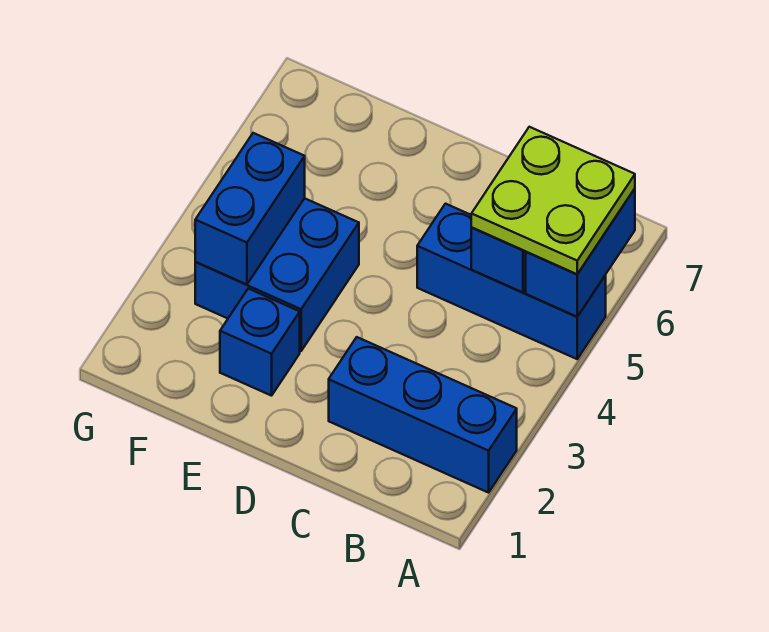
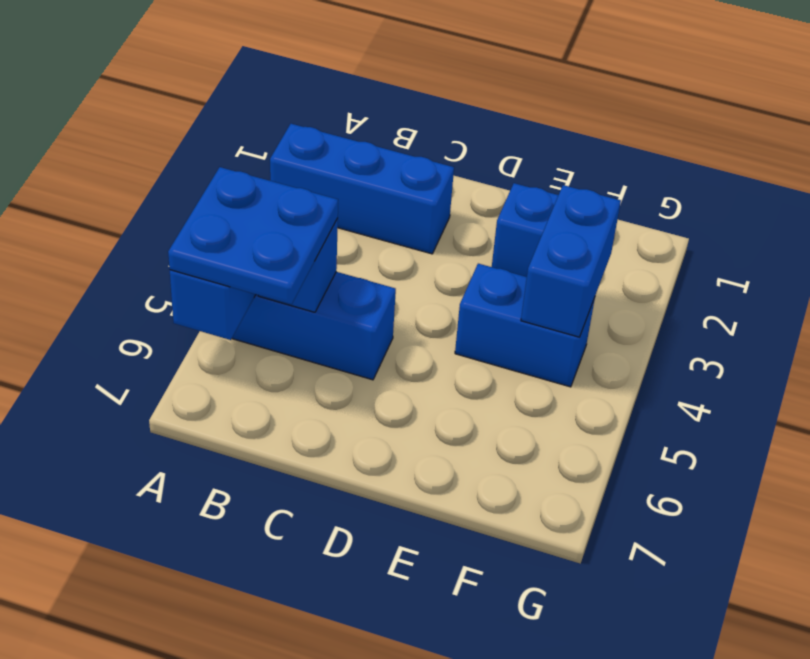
lime plate A5:B6 level 3 -> blue plate A5:B6 level 3
blue brick E3:F4 level 1 -> blue brick E4:F4 level 1

